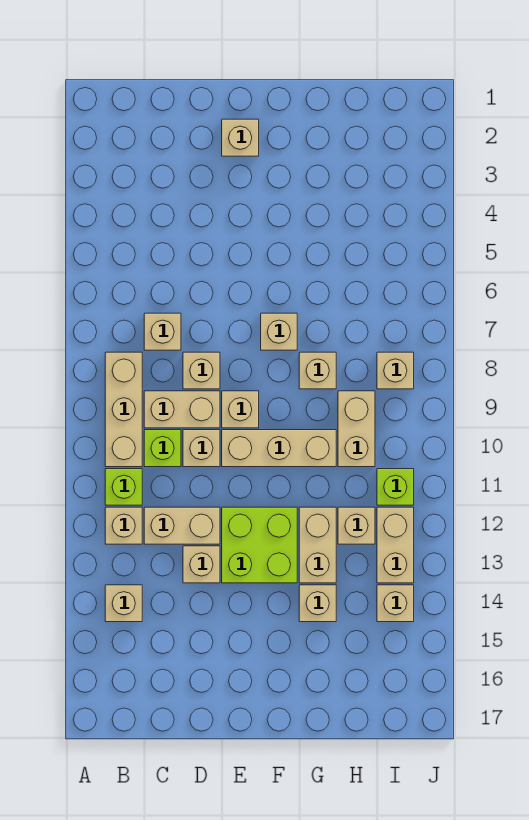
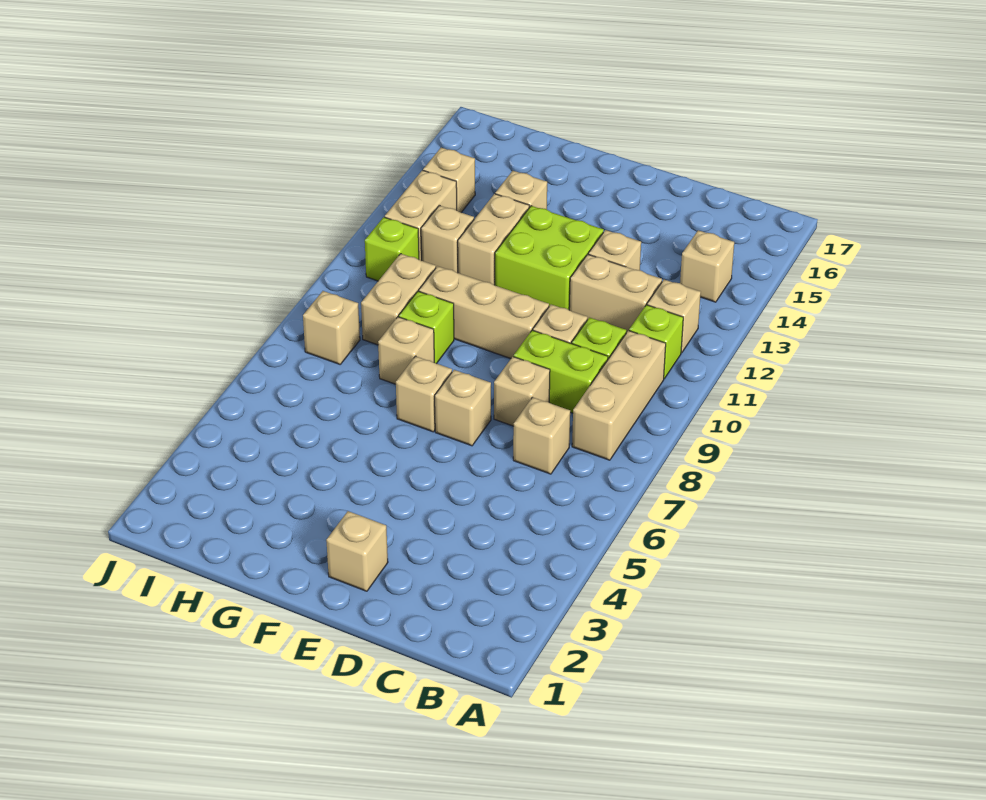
tan brick C9:D9 level 1 -> lime brick C9:D9 level 1
tan brick E9 level 1 -> tan brick E7 level 1
none -> lime brick G9 level 1

